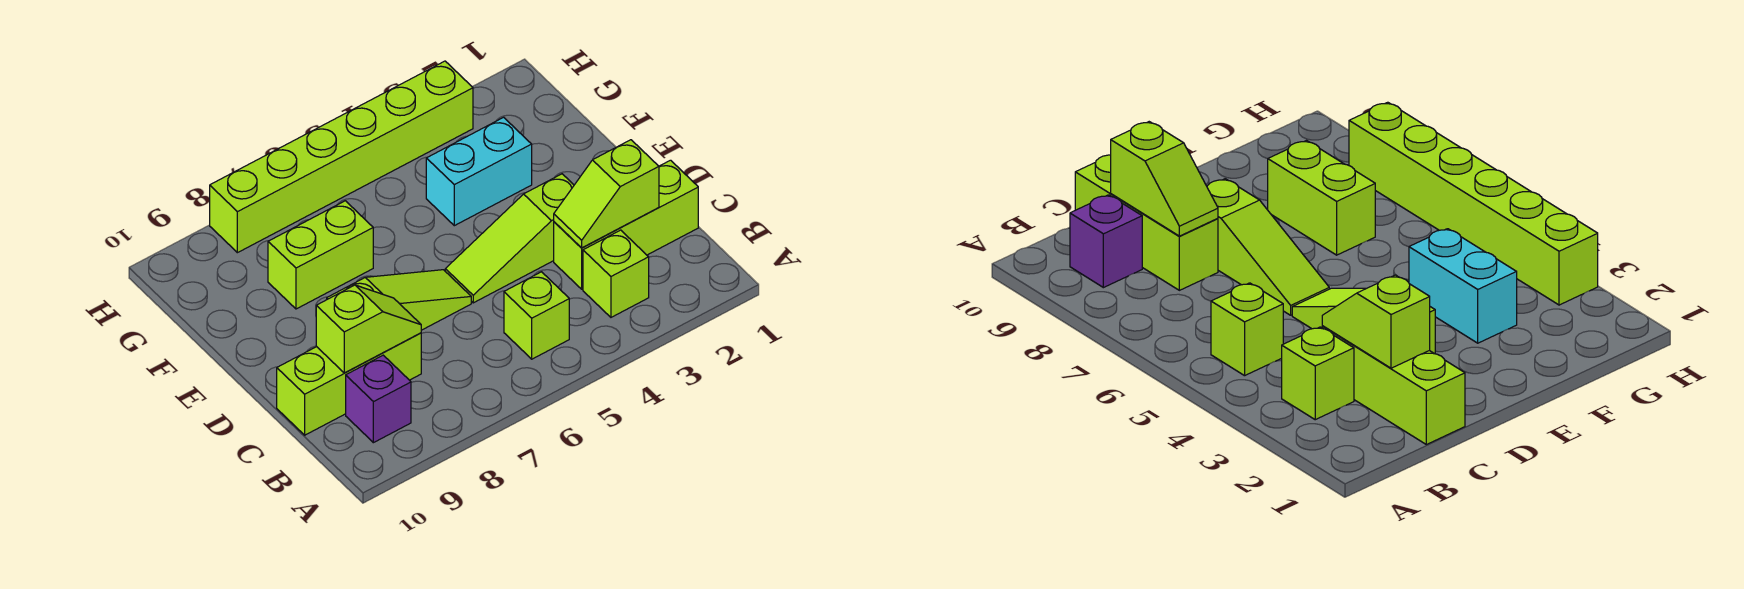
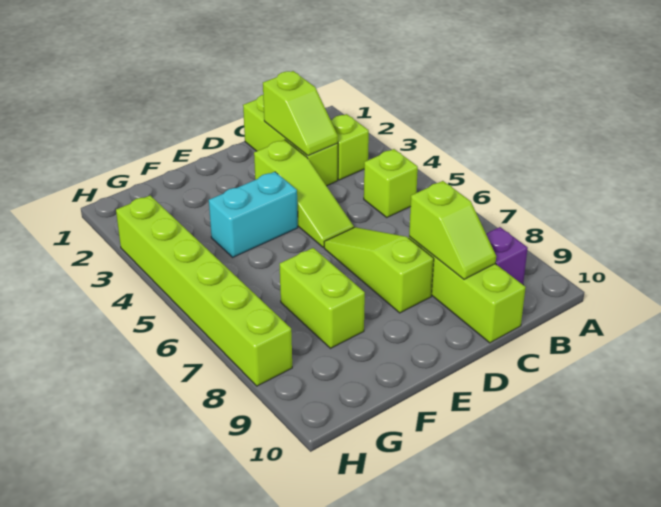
lime slope C8:C9 level 2 top 9 -> lime slope C8:C9 level 2 top 8
cyan brick F3:F4 level 1 -> cyan brick E4:F4 level 1

